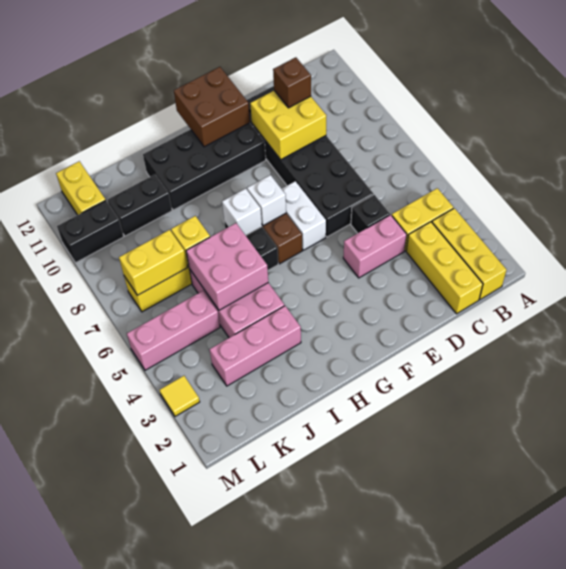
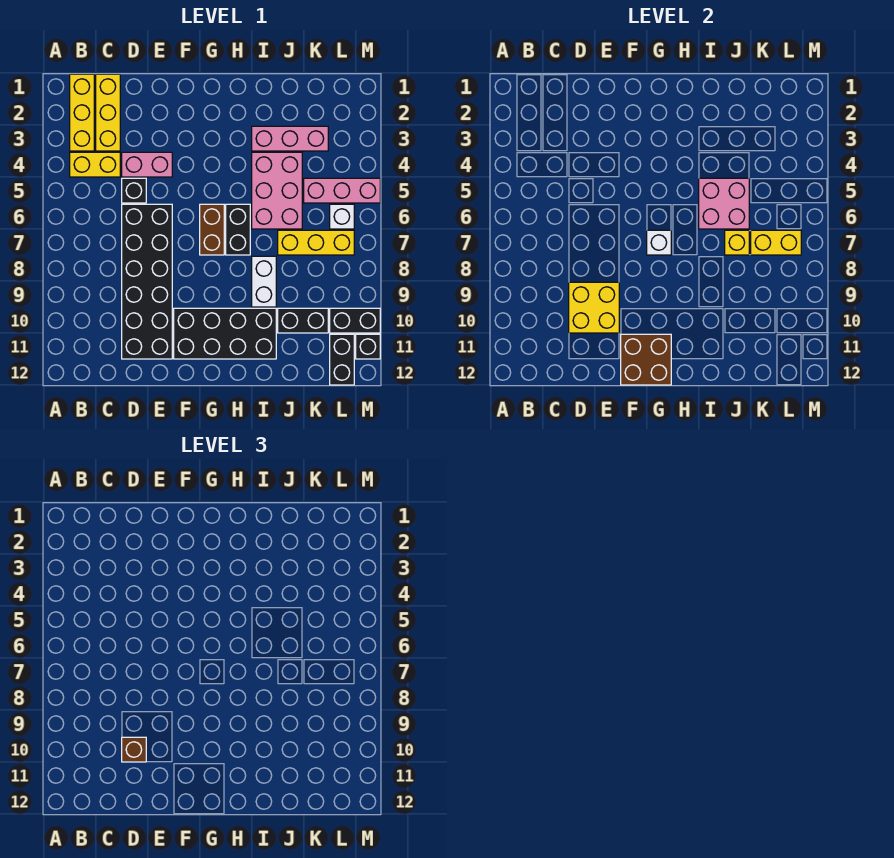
white brick F6:F7 level 1 -> white brick I8:I9 level 1
white brick H7 level 2 -> white brick L6 level 1
yellow brick L11:L12 level 1 -> black brick L11:L12 level 1
yellow tile M3 level 1 -> none
none -> black brick M11 level 1

